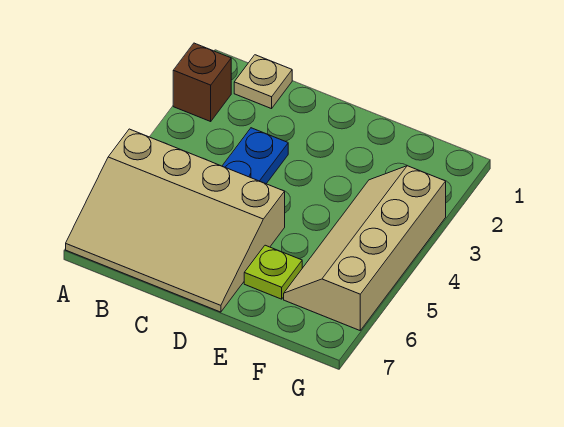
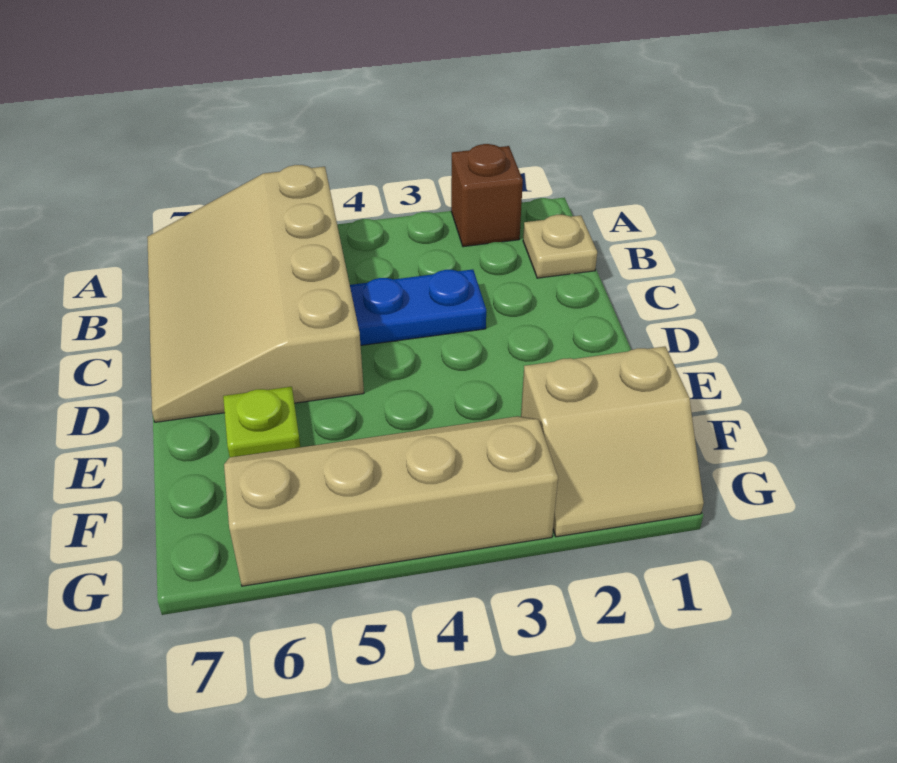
none -> tan slope F1:G2 level 1 top F

